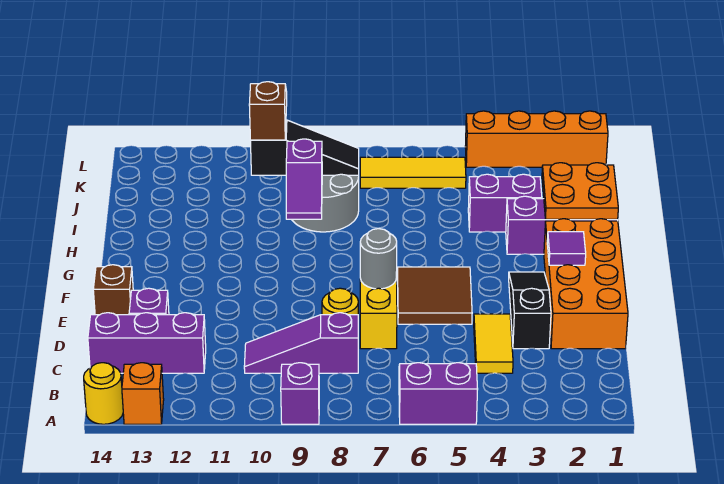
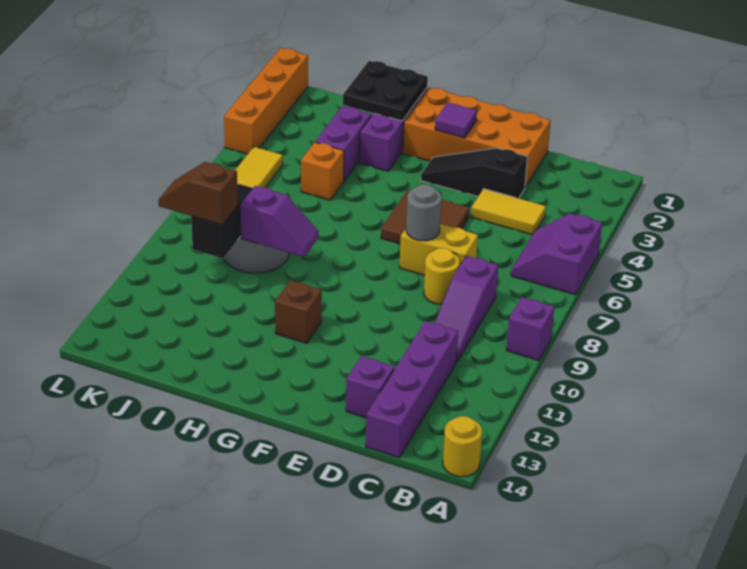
orange brick A13 level 1 -> orange brick I5 level 1
purple brick C12:C14 level 1 -> purple brick C11:C14 level 1
brown brick E14 level 1 -> brown brick G11 level 1
orange plate H1:I2 level 2 -> black plate H1:I2 level 2

